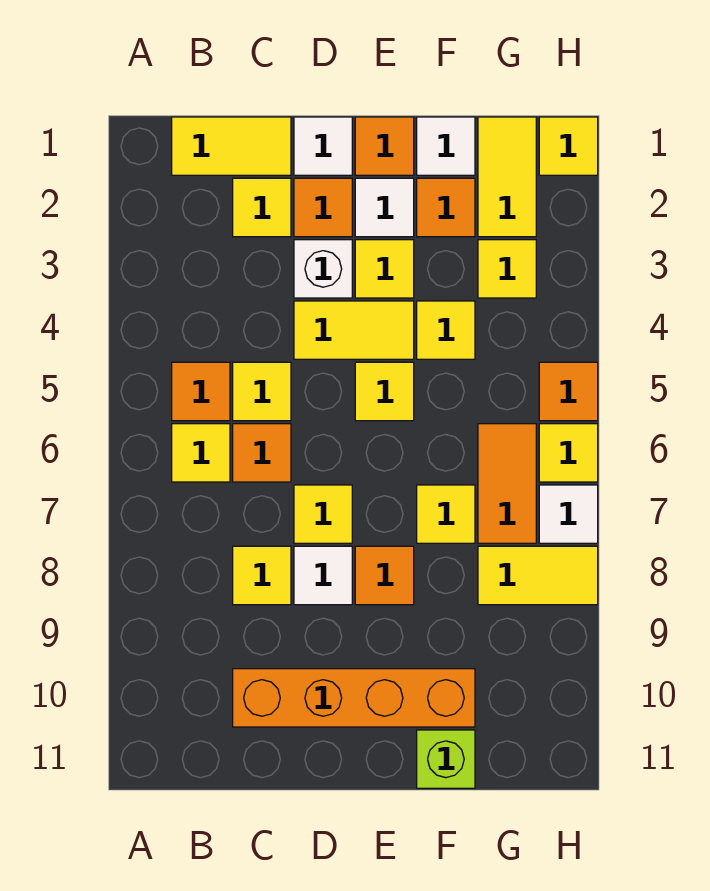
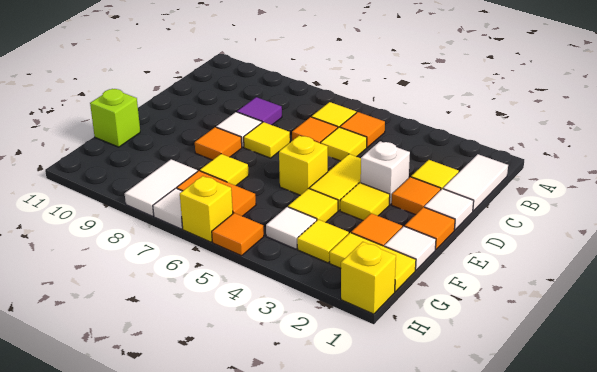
yellow tile B1:C1 level 1 -> white tile B1:C1 level 1
yellow tile C8 level 1 -> purple tile C8 level 1
orange brick C10:F10 level 1 -> none
white tile E2 level 1 -> white tile G4 level 1
yellow tile E5 level 1 -> yellow brick E5 level 1
yellow tile G8:H8 level 1 -> white tile G8:H8 level 1
yellow tile H1 level 1 -> yellow brick H1 level 1
yellow tile H6 level 1 -> yellow brick H6 level 1

